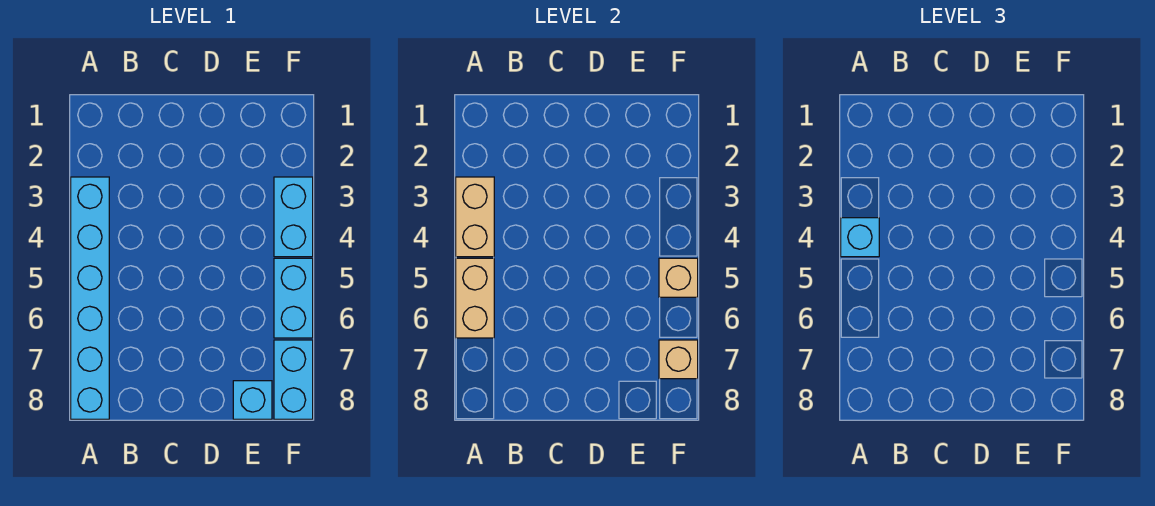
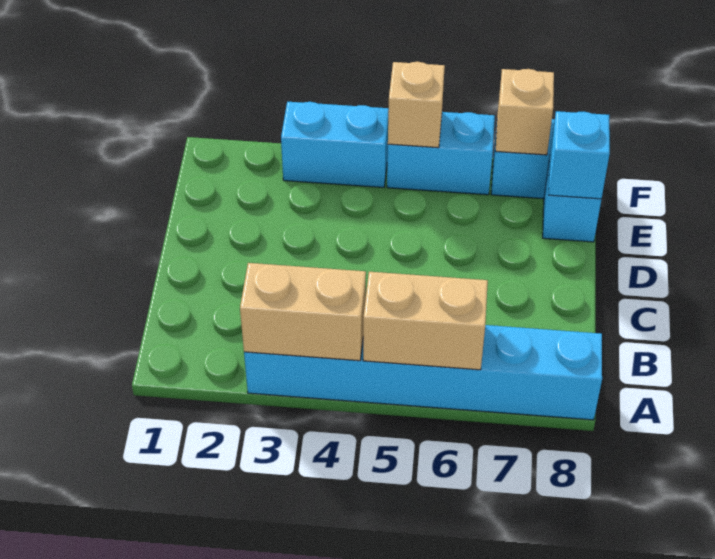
cyan brick A4 level 3 -> cyan brick E8 level 2

